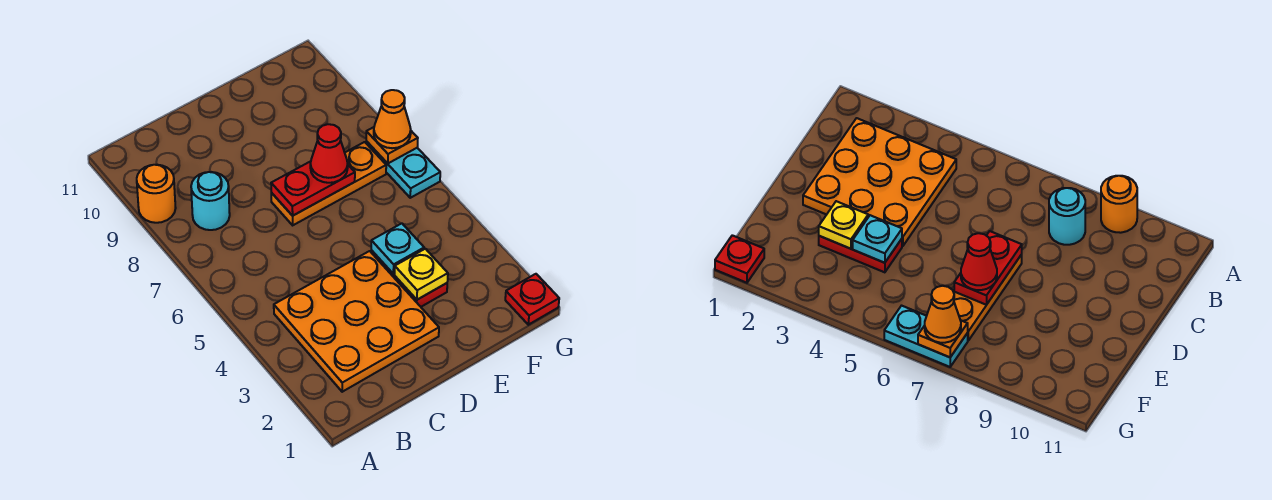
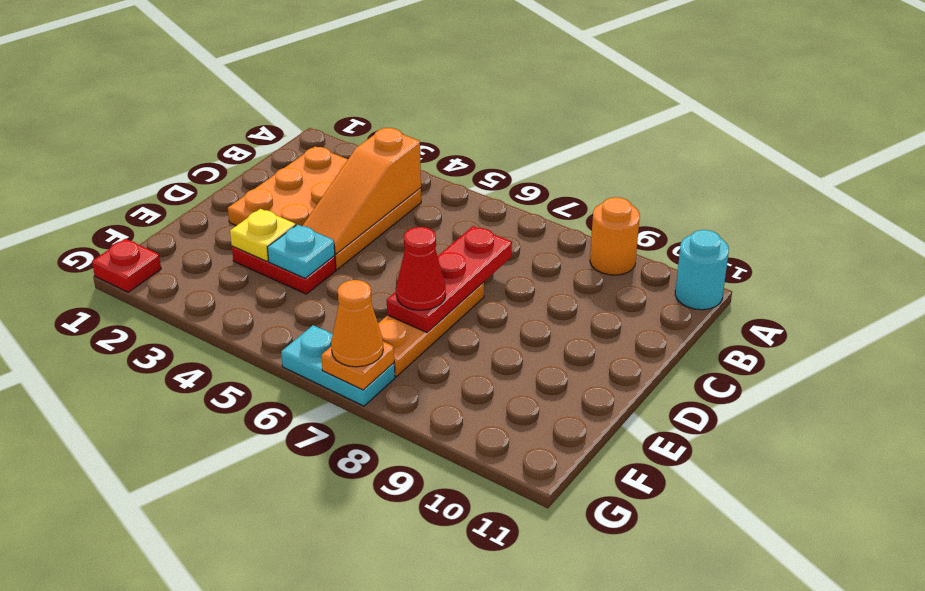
none -> orange slope B4:D4 level 2 top B
cyan round brick B8 level 1 -> cyan round brick A11 level 1
red plate D7:E7 level 2 -> red plate C7:E7 level 2

